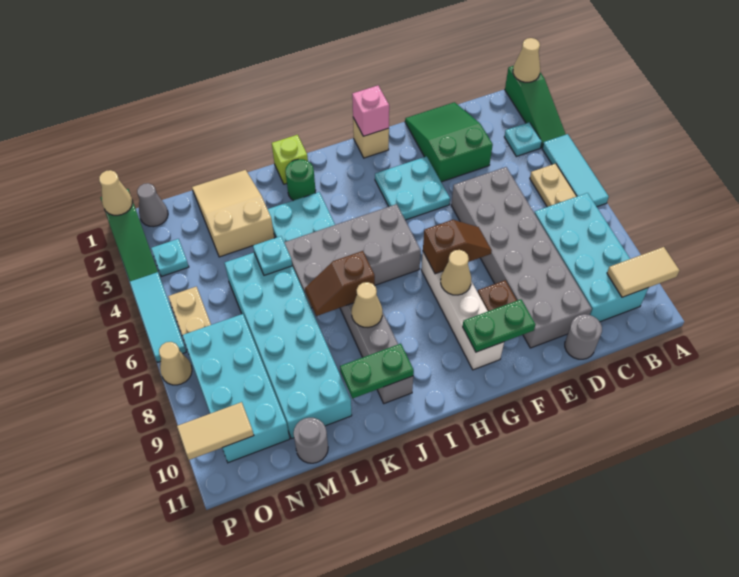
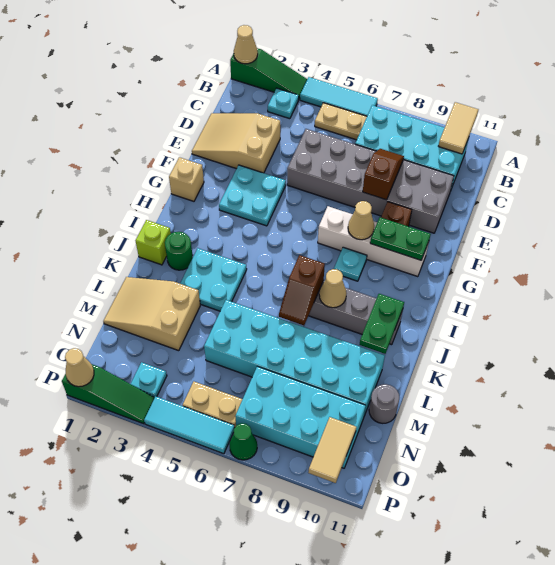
green slope D1:E3 level 1 top 3 -> tan slope D1:E3 level 1 top 3
grey round brick D11 level 1 -> none
brown slope F7:G7 level 2 top G -> brown slope D8:E8 level 2 top E
green plate F10:G10 level 2 -> green plate G9:G10 level 2
pink brick G1 level 2 -> none
grey brick H5:K6 level 1 -> none
cyan plate L5 level 2 -> cyan plate H8 level 1
grey cone O1 level 1 -> none
tan cone P7 level 1 -> green cone P7 level 1

